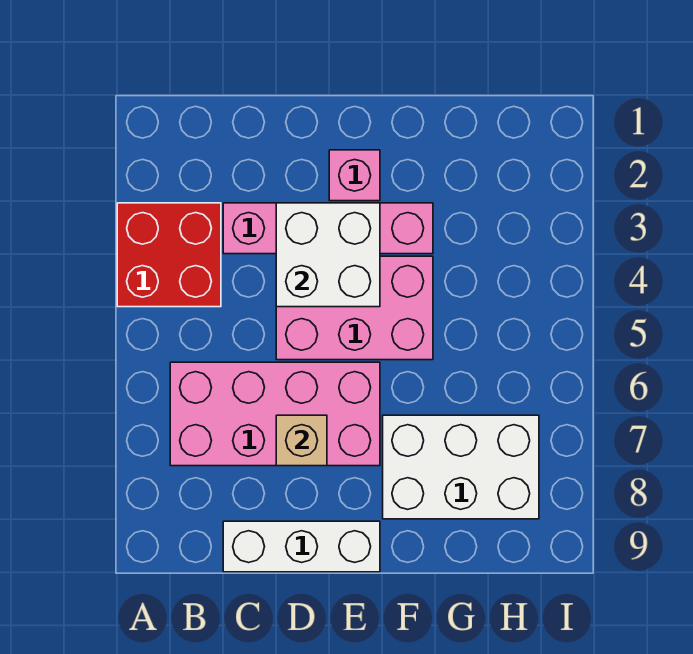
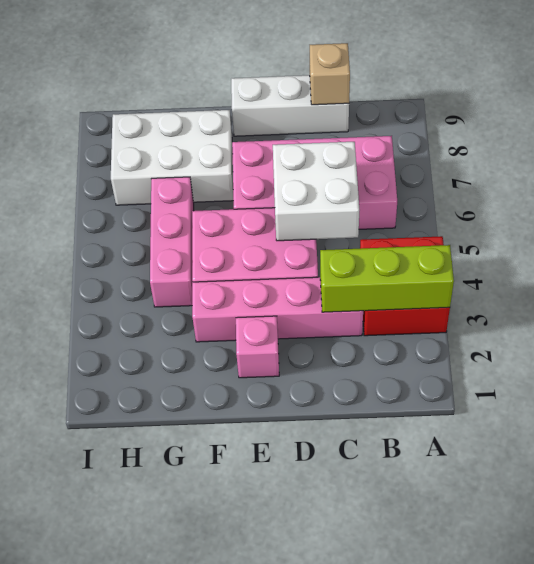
none -> lime brick A3:C3 level 2
white brick D3:E4 level 2 -> white brick C5:D6 level 2
tan brick D7 level 2 -> tan brick C9 level 2
none -> pink brick G4:G6 level 1

